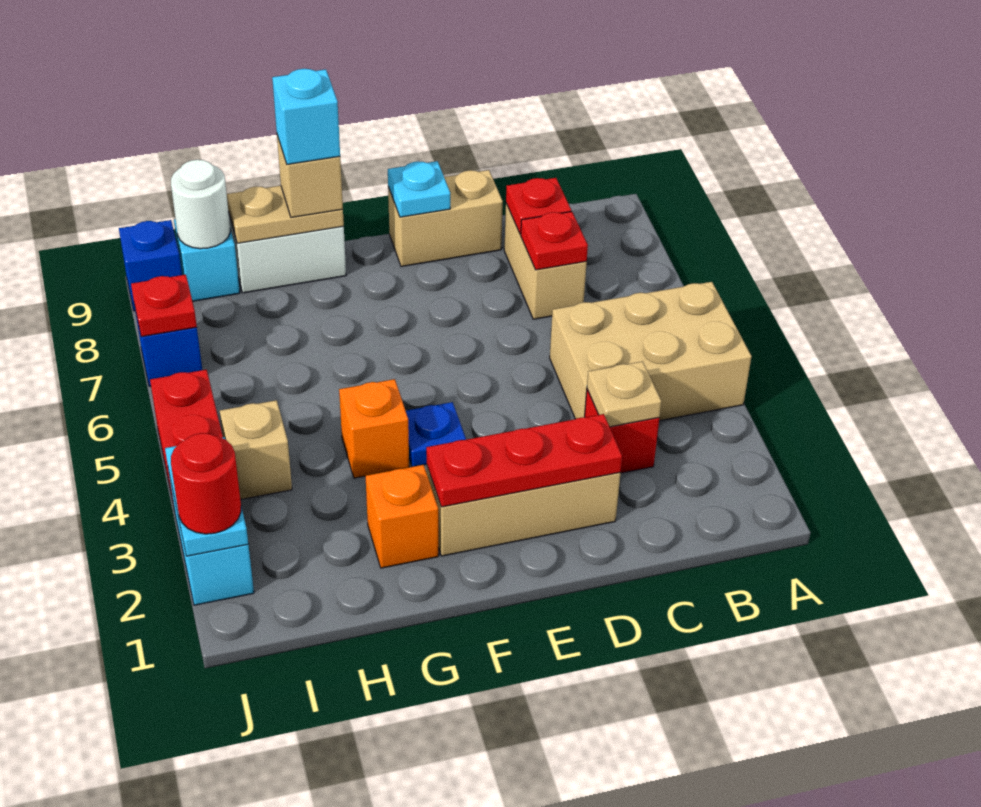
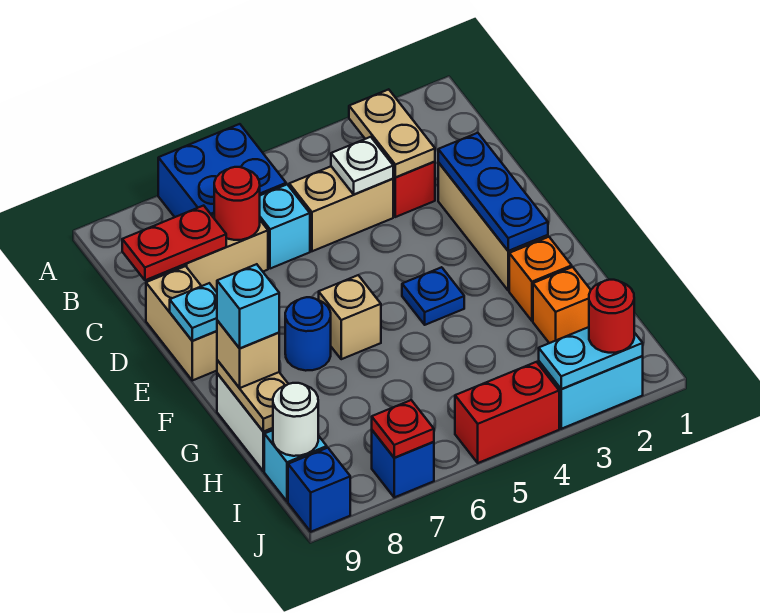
tan brick A4:C5 level 1 -> tan brick C4:C5 level 1
none -> blue brick A6:B7 level 1
tan plate C3 level 2 -> tan plate B3:C3 level 2
none -> white plate C4 level 2
none -> cyan brick C6 level 1
red plate C7 level 2 -> red round brick C7 level 2
red plate C8 level 2 -> red plate C8:C9 level 2
red plate D2:F2 level 2 -> blue plate D2:F2 level 2
none -> blue round brick F7 level 1
orange brick G4 level 1 -> orange brick H2 level 1
tan brick I4 level 1 -> tan brick F6 level 1

